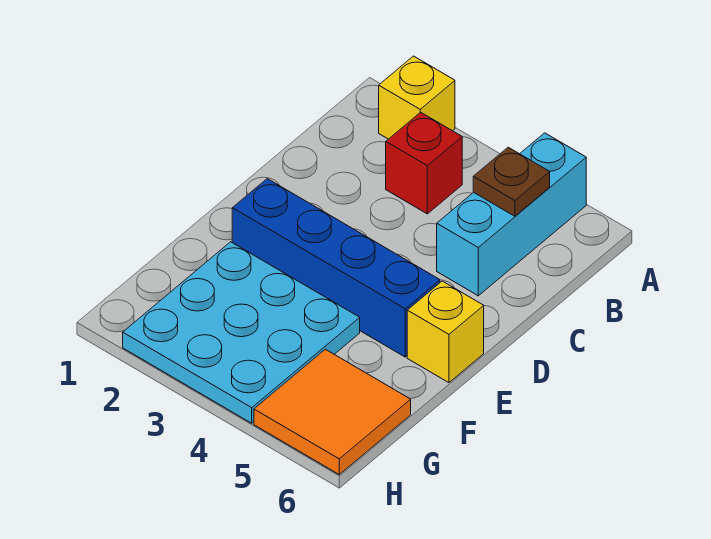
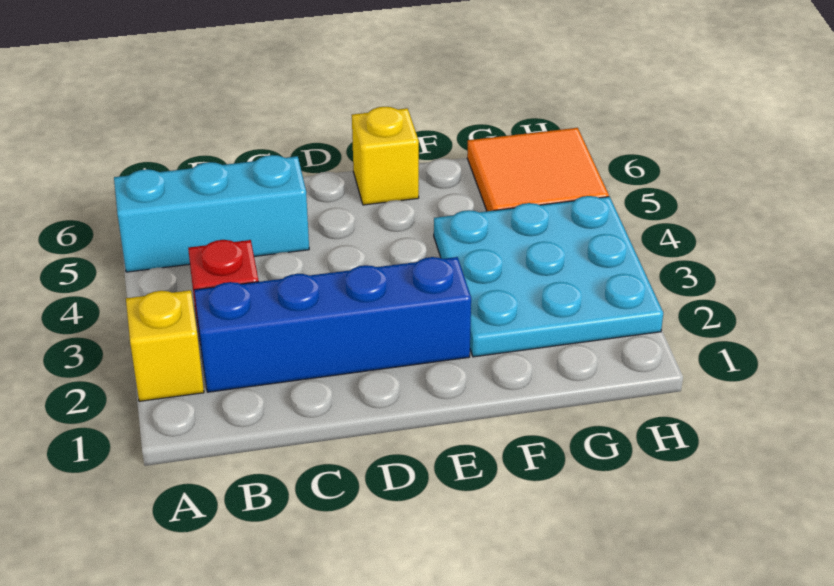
brown plate B5 level 2 -> none
blue brick E2:E5 level 1 -> blue brick B2:E2 level 1

